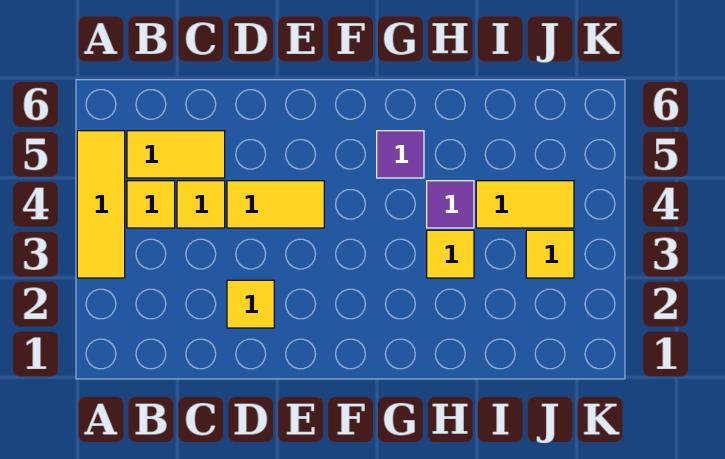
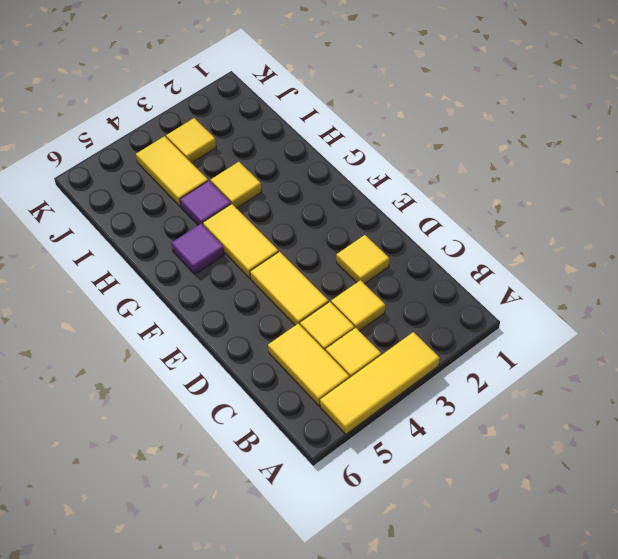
none -> yellow tile C3 level 1
none -> yellow tile F4:G4 level 1

